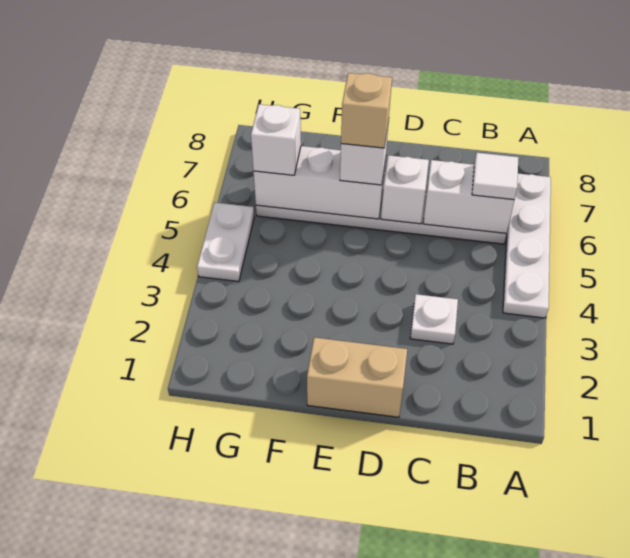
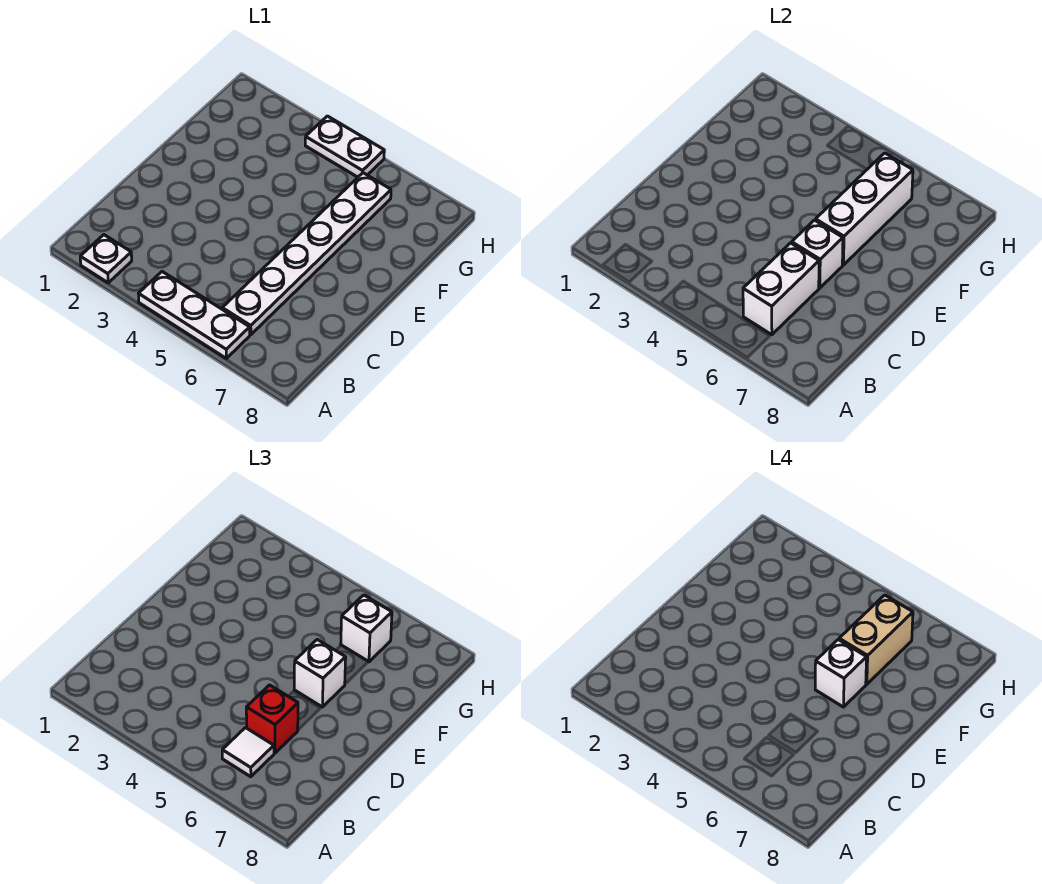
white plate A4:A7 level 1 -> white plate A4:A6 level 1
white plate C3 level 1 -> white plate A2 level 1
none -> red brick C6 level 3
tan brick D1:E1 level 1 -> tan brick F6:G6 level 4
tan brick E6 level 4 -> white brick E6 level 4

